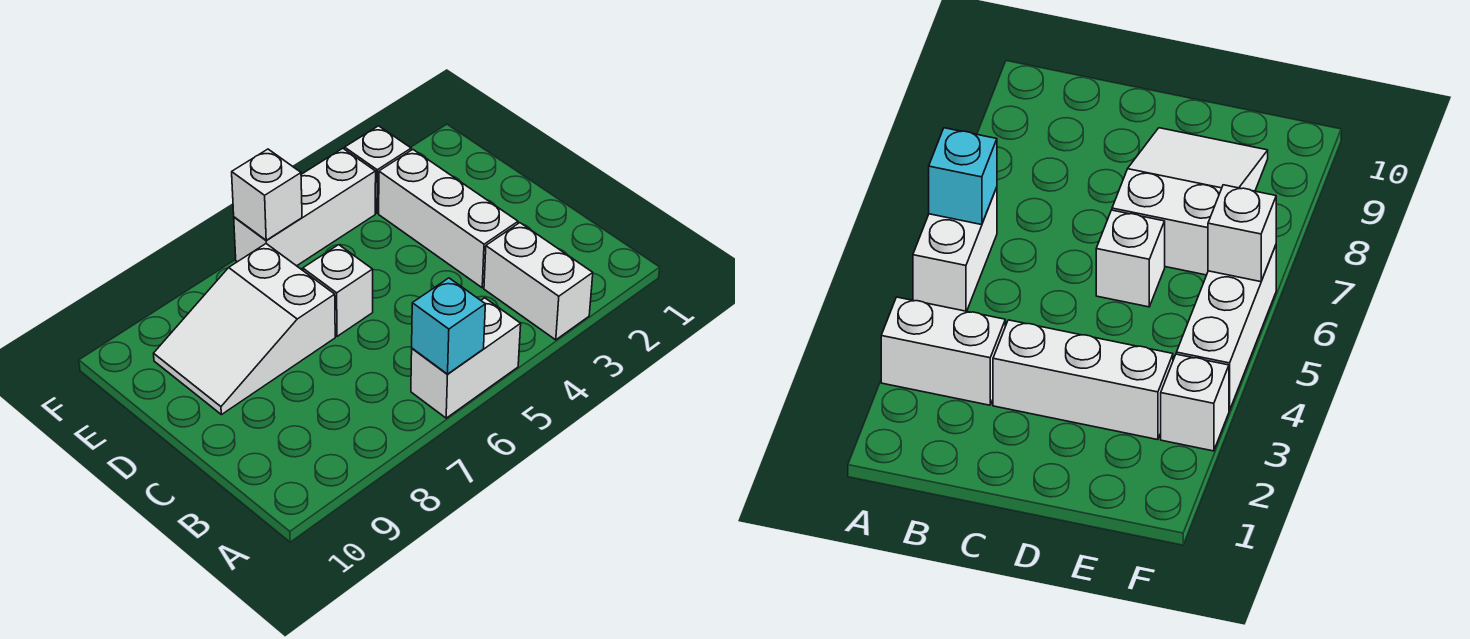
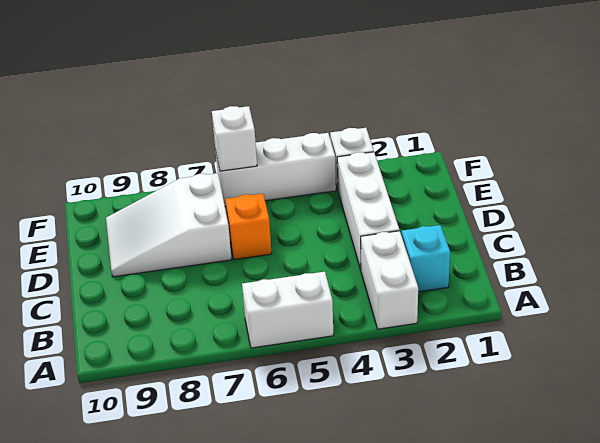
cyan brick A6 level 2 -> cyan brick B2 level 1
white brick D6 level 1 -> orange brick D6 level 1

